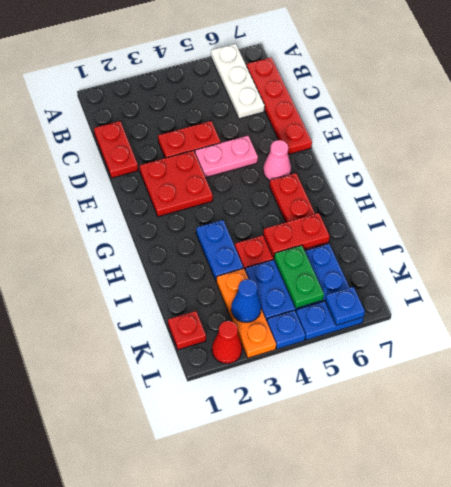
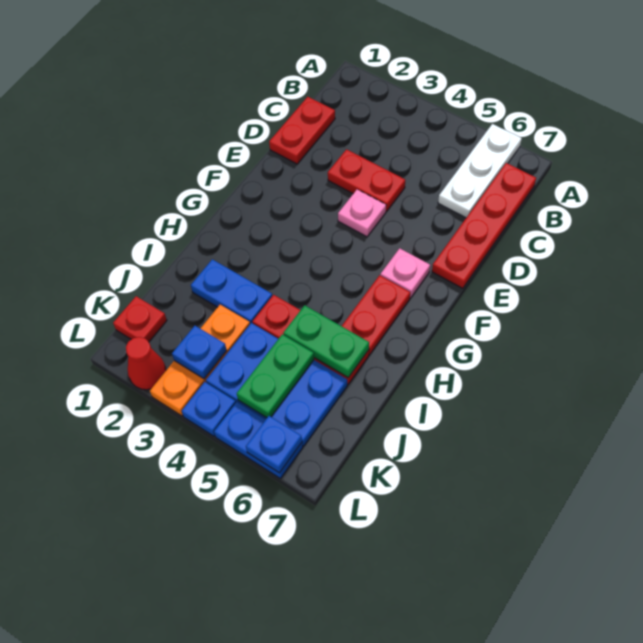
red plate E2:F3 level 1 -> none
pink plate E4:E5 level 1 -> pink plate E4 level 1
pink cone F6 level 1 -> pink plate F6 level 1
blue plate H3:I3 level 1 -> blue plate I2:I3 level 1
red plate I5:I6 level 2 -> green plate I5:I6 level 2
blue cone K3 level 2 -> blue plate K3 level 2

